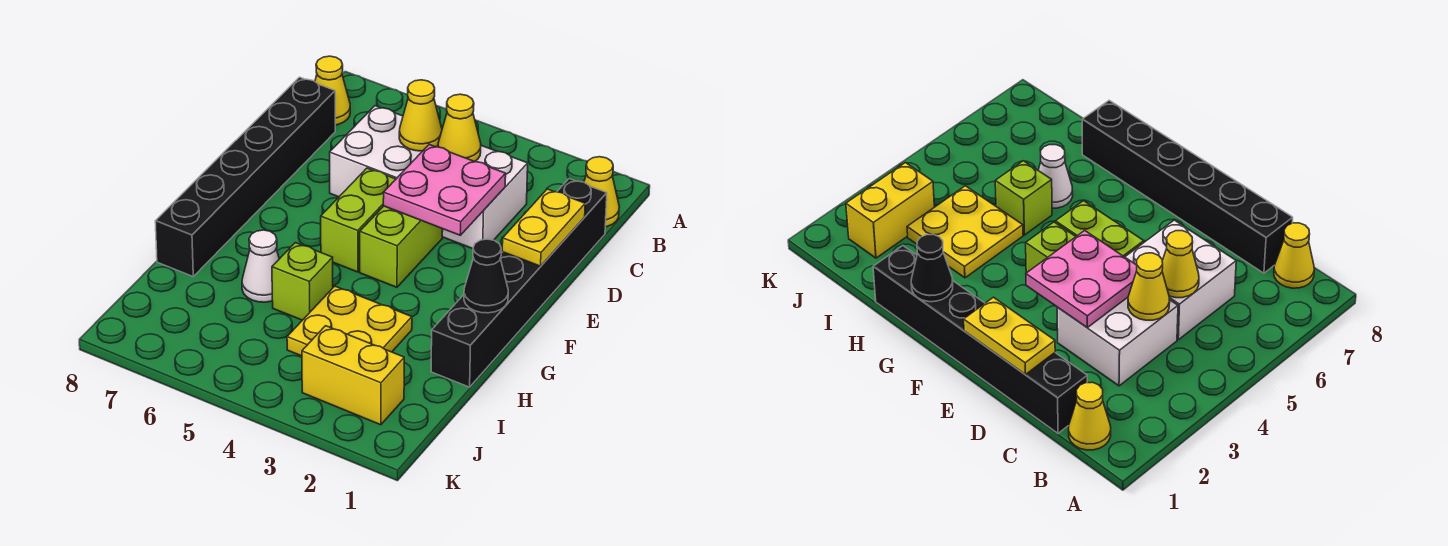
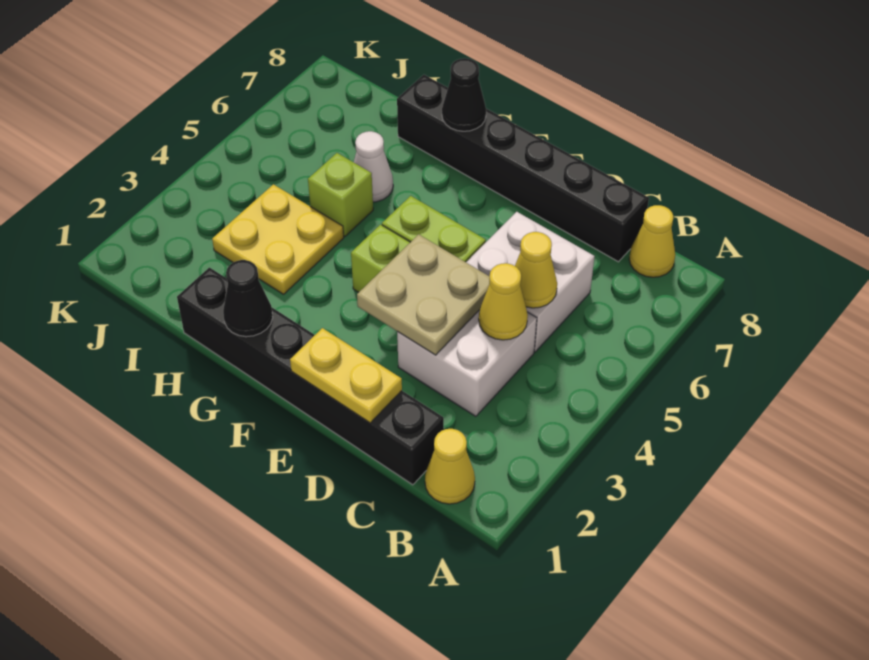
pink plate D3:E4 level 2 -> tan plate D3:E4 level 2
none -> black cone G8 level 2
yellow brick J2:J3 level 1 -> none

